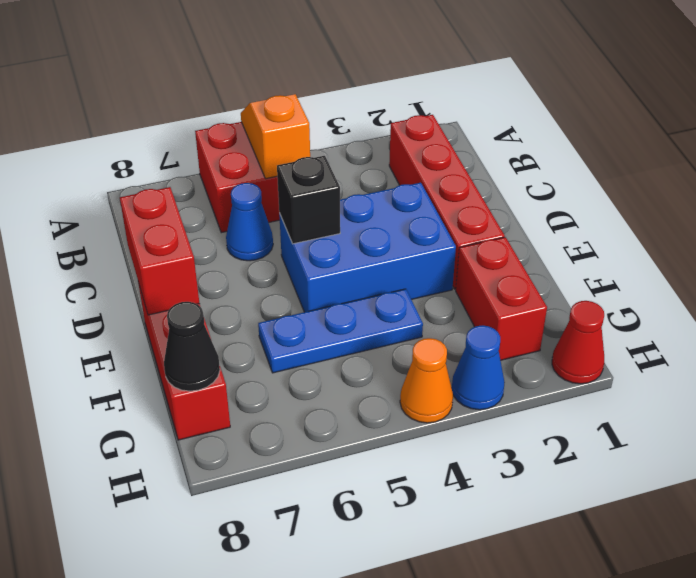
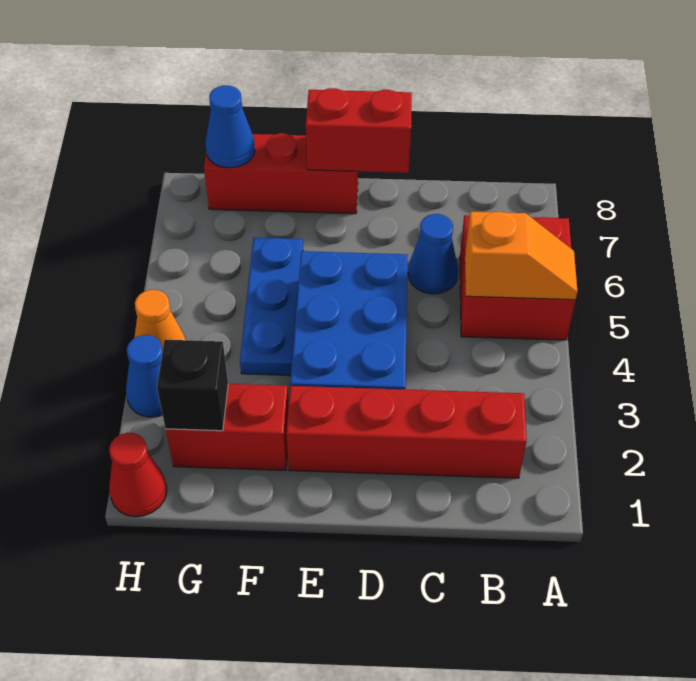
black brick D5 level 2 -> black brick G2 level 2
black cone G8 level 2 -> blue cone G8 level 2

